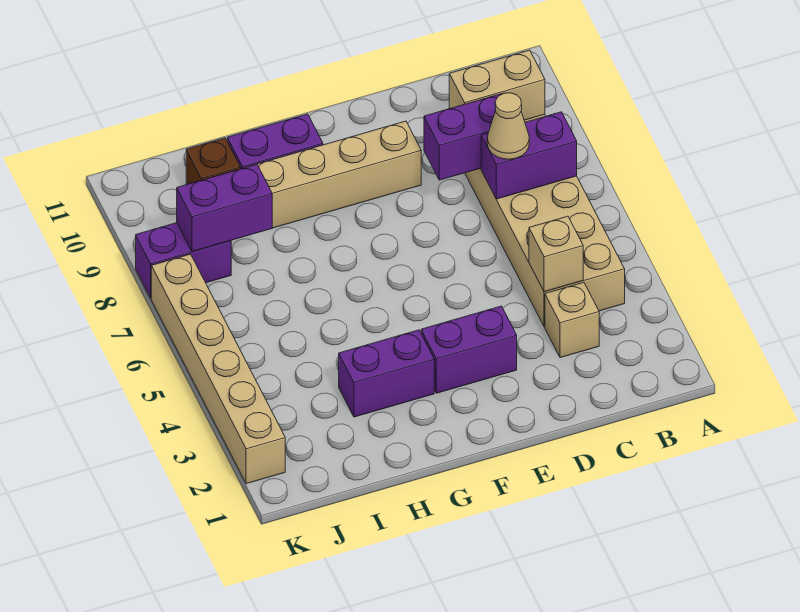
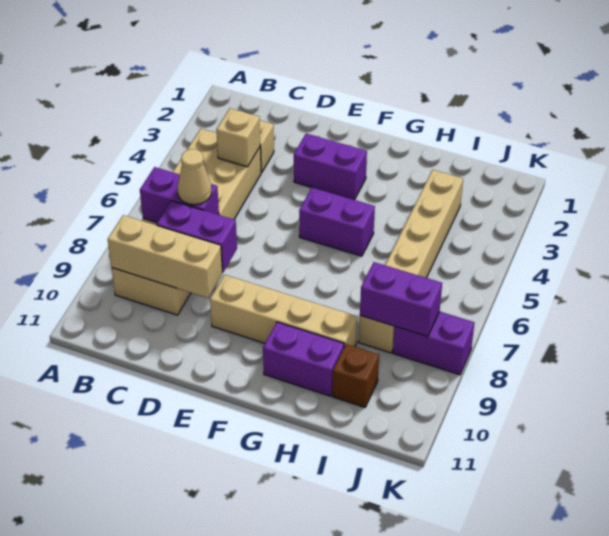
tan brick B9:C9 level 2 -> tan brick B9:D9 level 2
purple brick G3:H3 level 1 -> purple brick F5:G5 level 1
tan brick K2:K7 level 1 -> tan brick I3:I8 level 1

